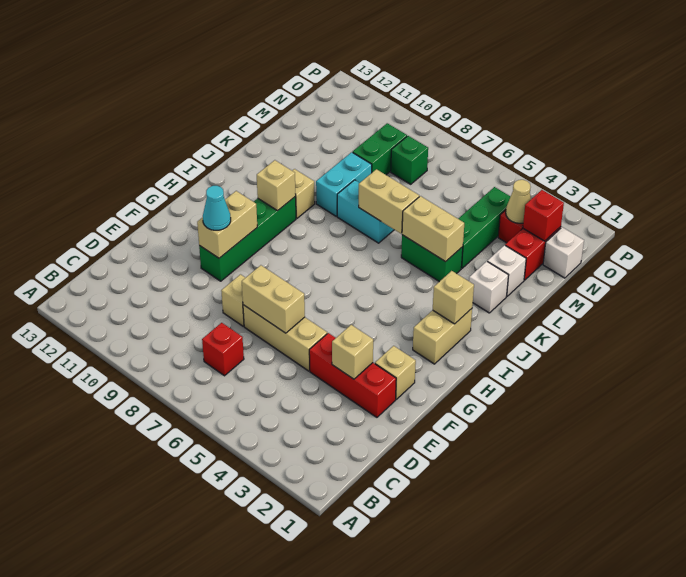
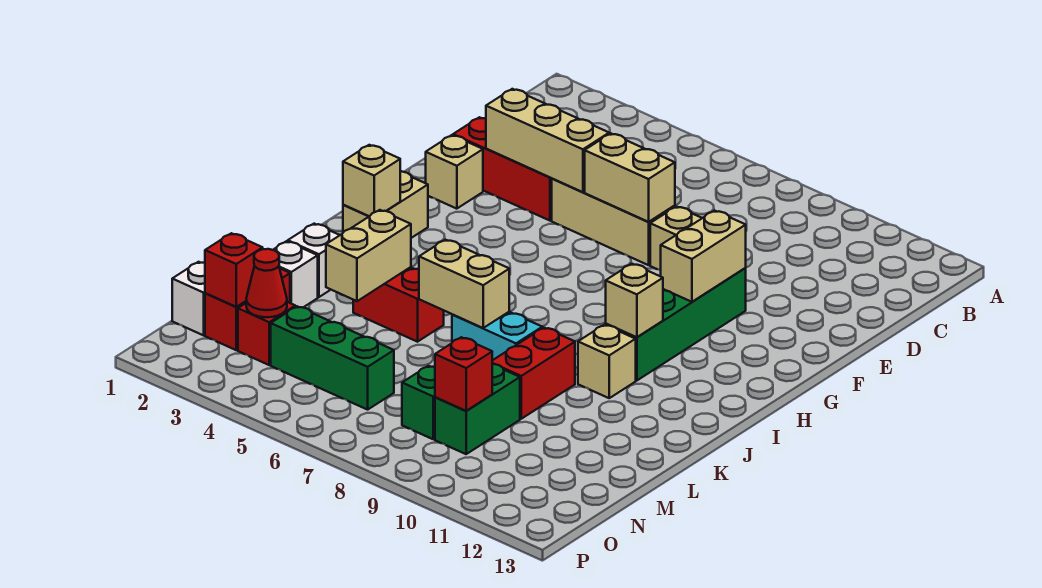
red brick C7 level 1 -> red brick N9 level 2
tan brick E3 level 2 -> tan brick E3:E5 level 2
cyan cone F10 level 3 -> none
green brick K4:K5 level 1 -> red brick K4:K5 level 1
tan brick K4:K5 level 2 -> tan brick K4:L4 level 2
cyan brick K9:L9 level 1 -> red brick K9:L9 level 1
green brick L4:N4 level 1 -> green brick N4:N6 level 1
tan cone N3 level 2 -> red cone N3 level 2

